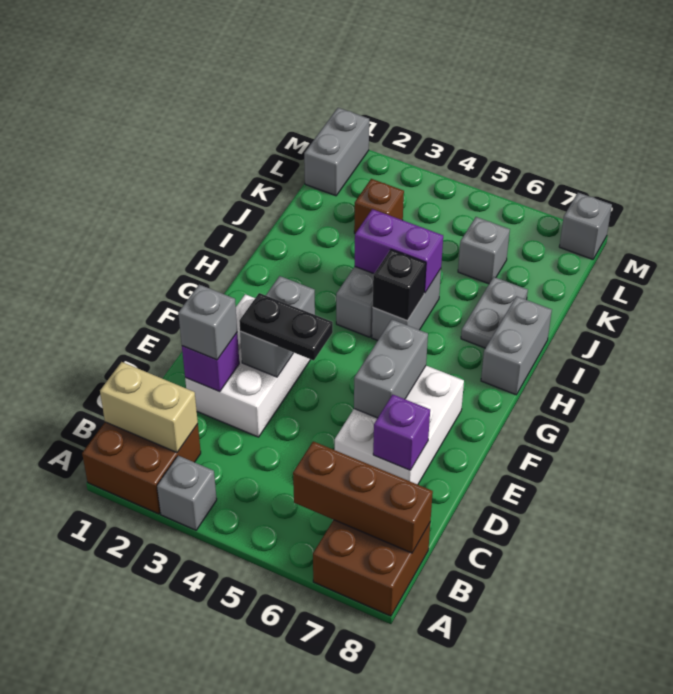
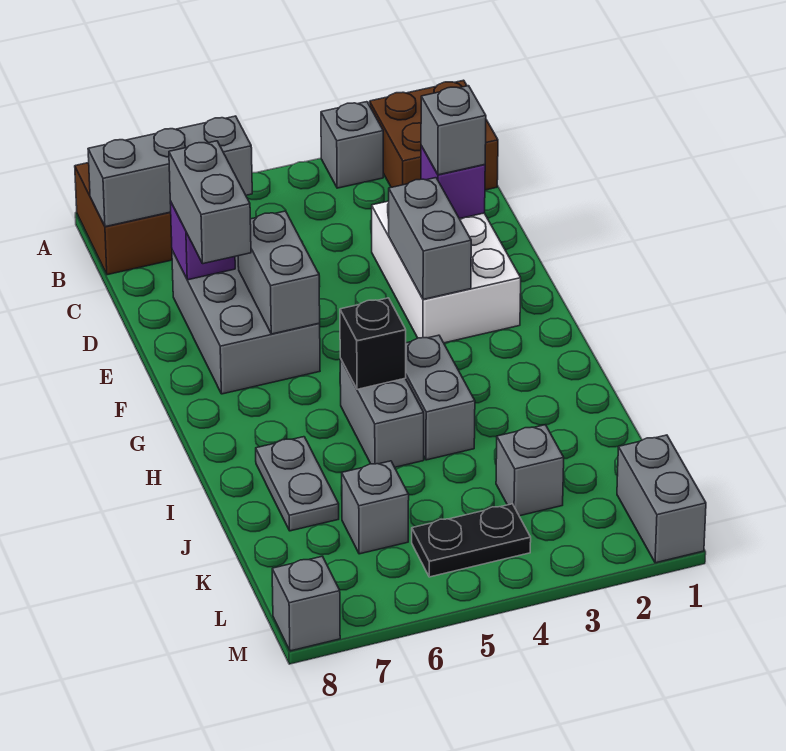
tan brick B1:B2 level 2 -> none
brown brick B6:B8 level 2 -> grey brick B6:B8 level 2
white brick D6:F7 level 1 -> grey brick D6:F7 level 1
black plate E3:E4 level 3 -> black plate L4:L5 level 1
grey brick H8:I8 level 1 -> grey brick D7:E7 level 3
purple brick I4:I5 level 2 -> none
brown brick K3 level 1 -> grey brick K3 level 1

